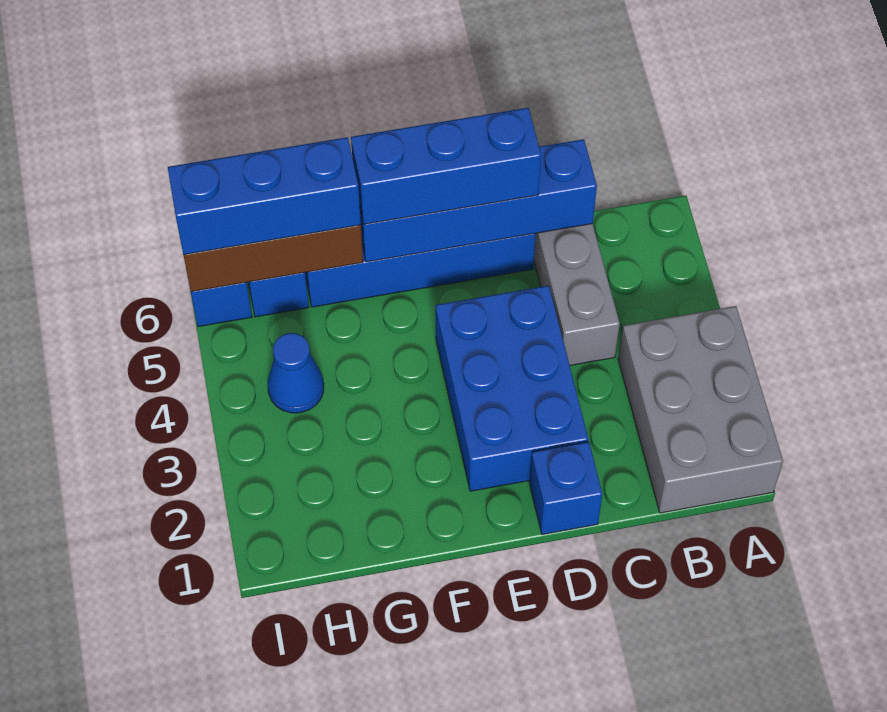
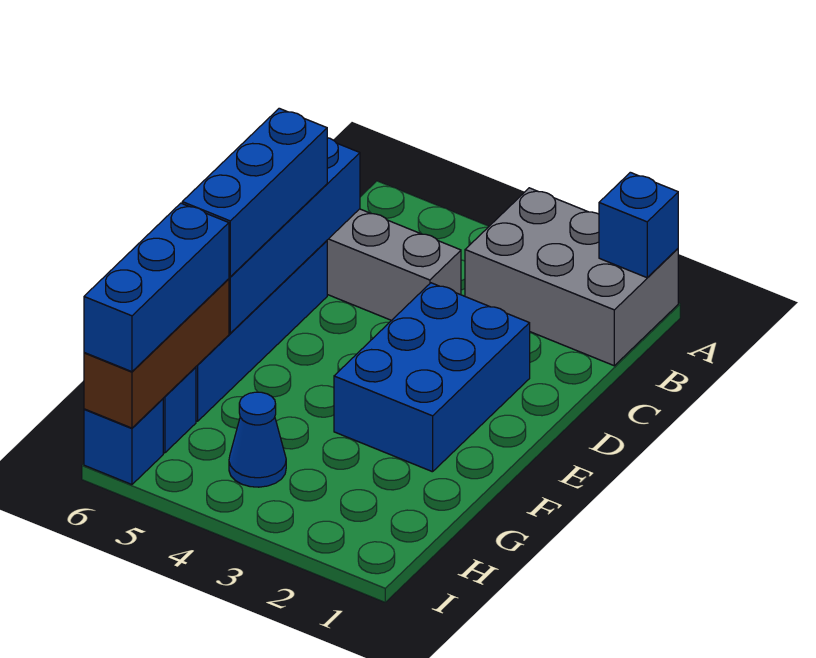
blue brick D1 level 1 -> blue brick A1 level 2
blue brick D2:E4 level 1 -> blue brick D2:F3 level 1

